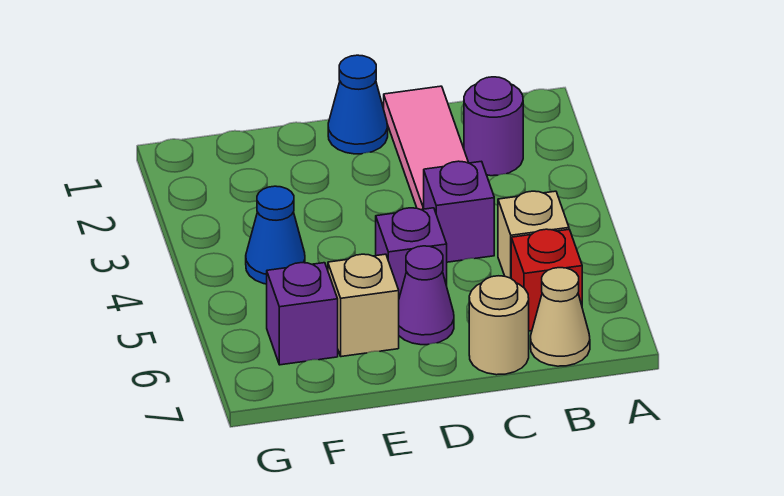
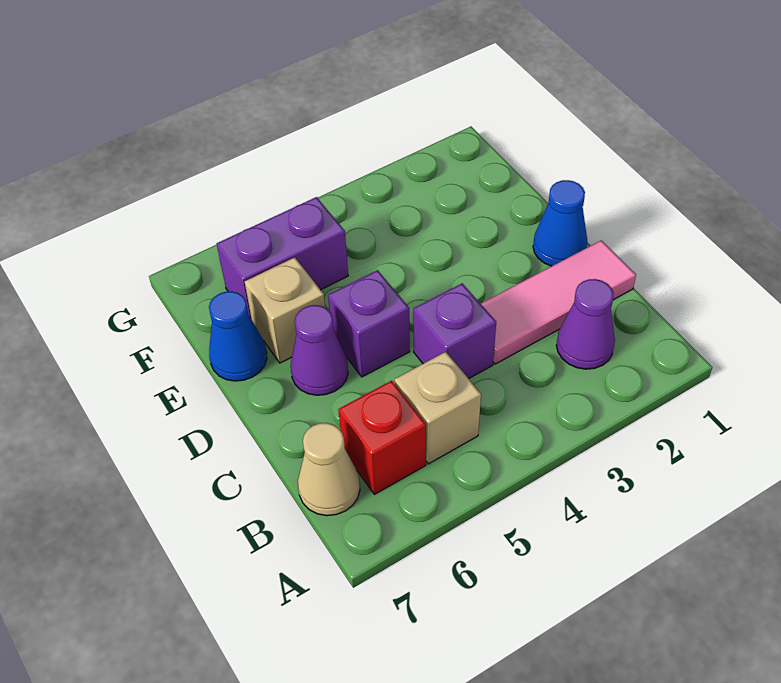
purple round brick B2 level 1 -> purple cone B2 level 1
tan round brick C7 level 1 -> none
blue cone F4 level 1 -> blue cone E7 level 1
purple brick F6 level 1 -> purple brick F5:F6 level 1

